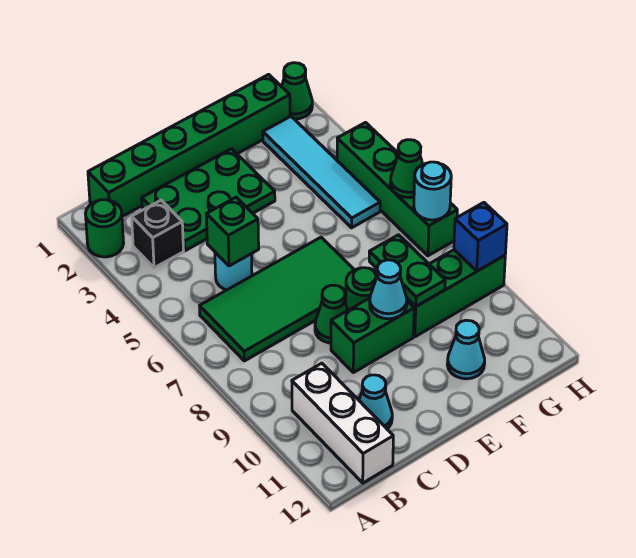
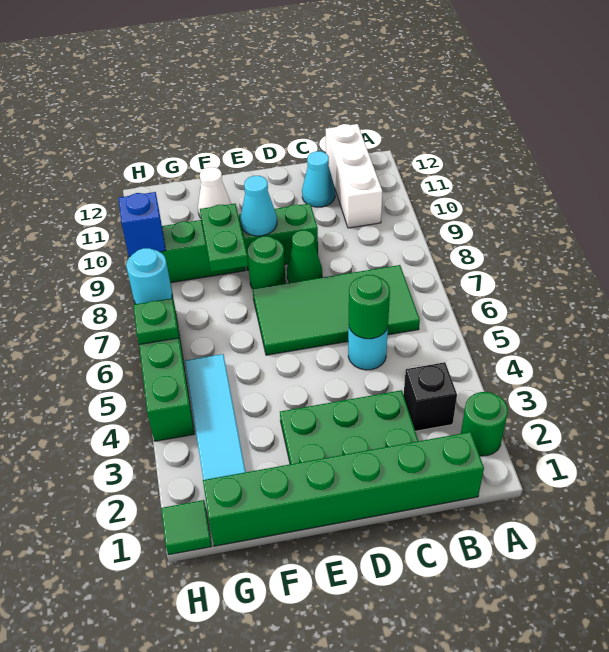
green brick C5 level 2 -> green round brick C5 level 2
cyan cone F11 level 1 -> white cone F11 level 1
green cone H1 level 1 -> green tile H1 level 1
green cone H6 level 2 -> green plate H6 level 2

